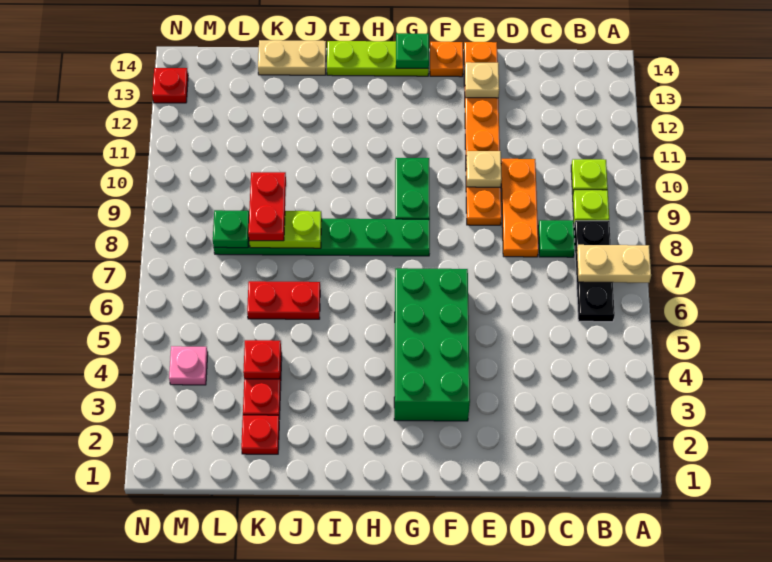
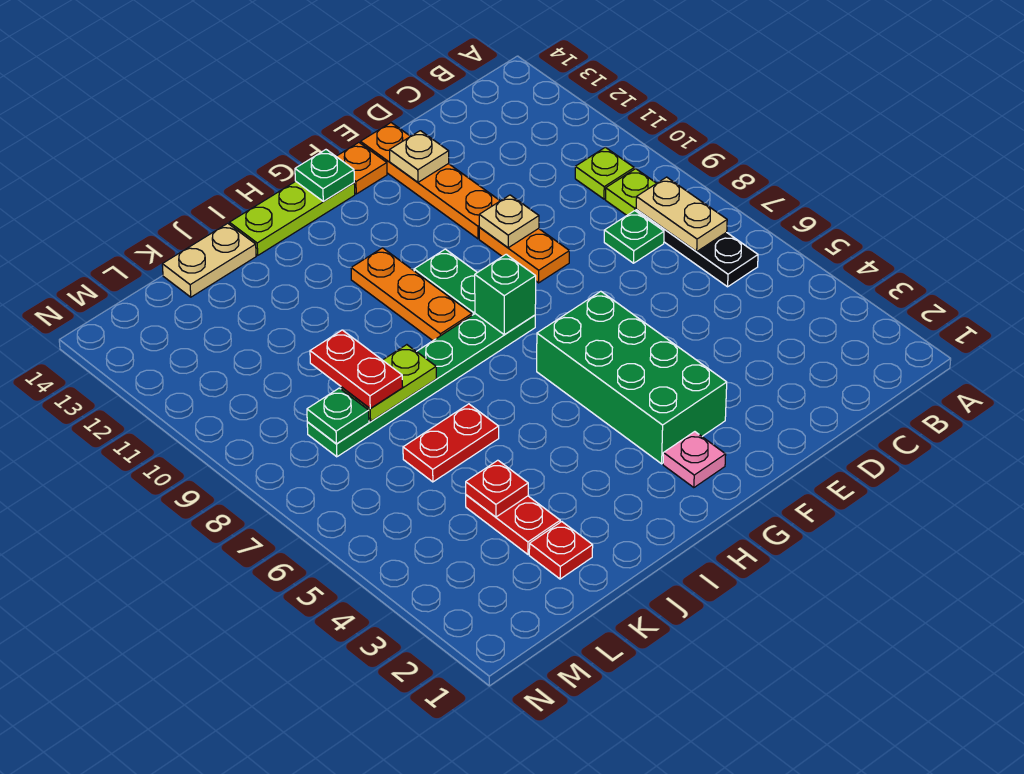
tan plate A7:B7 level 2 -> tan plate B7:B8 level 2
orange plate D8:D10 level 1 -> orange plate H9:H11 level 1
none -> green brick G8 level 2
pink plate M4 level 1 -> pink plate G2 level 1
red plate N13 level 1 -> none

